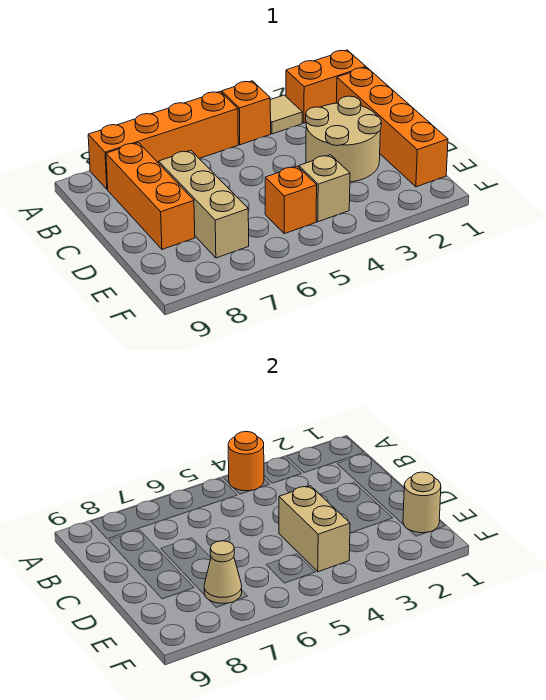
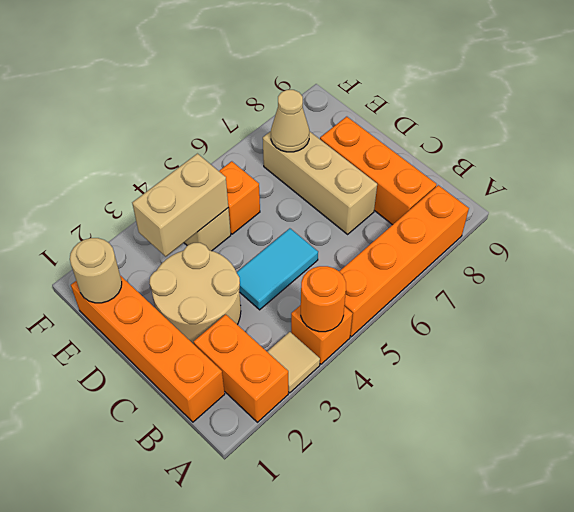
orange brick A1:A2 level 1 -> orange brick A2:B2 level 1
none -> cyan tile C4:C5 level 1
tan brick D4:E4 level 2 -> tan brick E3:E4 level 2

